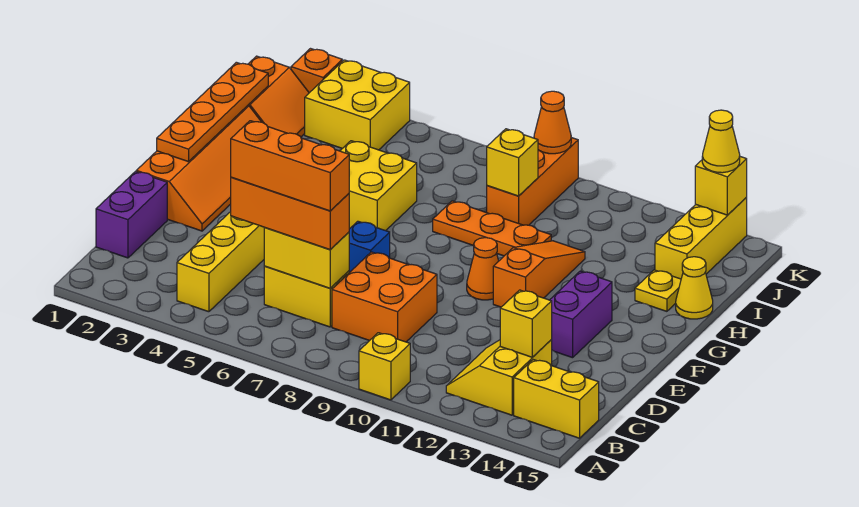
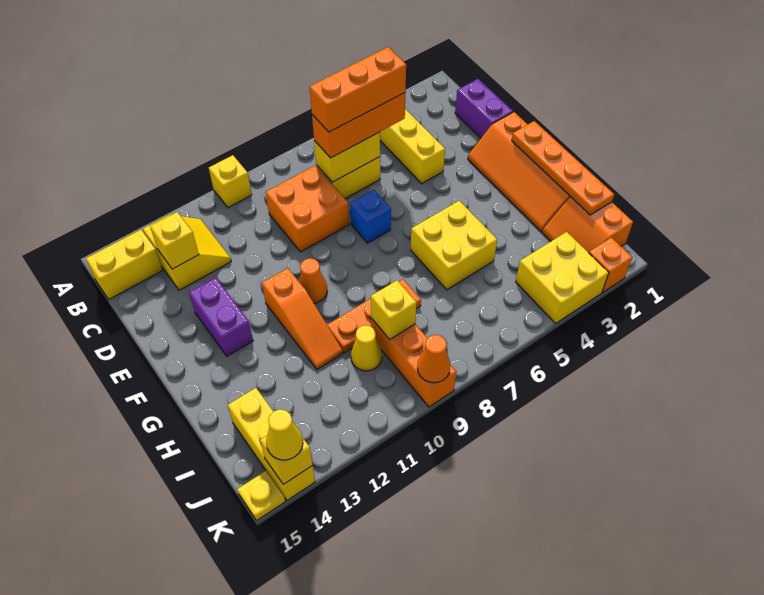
yellow plate H14 level 1 -> yellow plate K15 level 1
yellow cone H15 level 1 -> yellow cone I10 level 1

